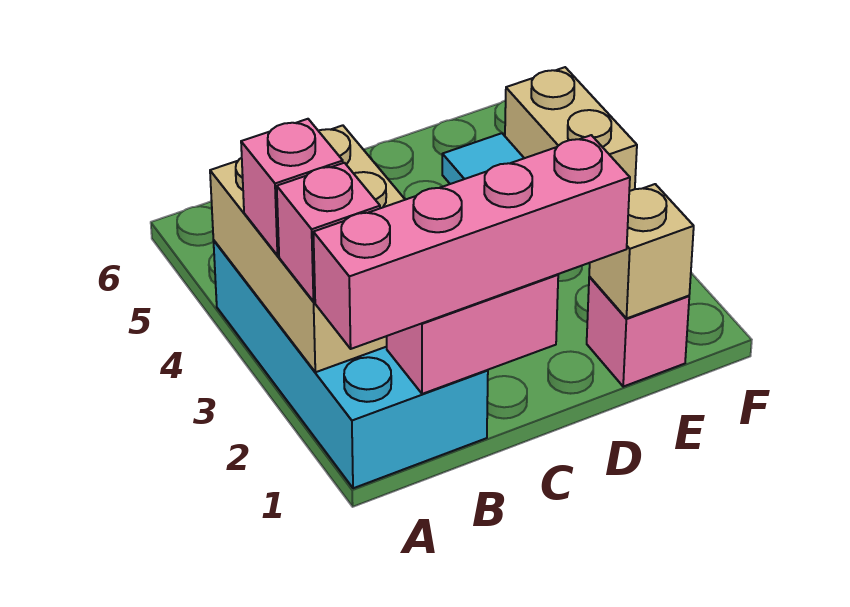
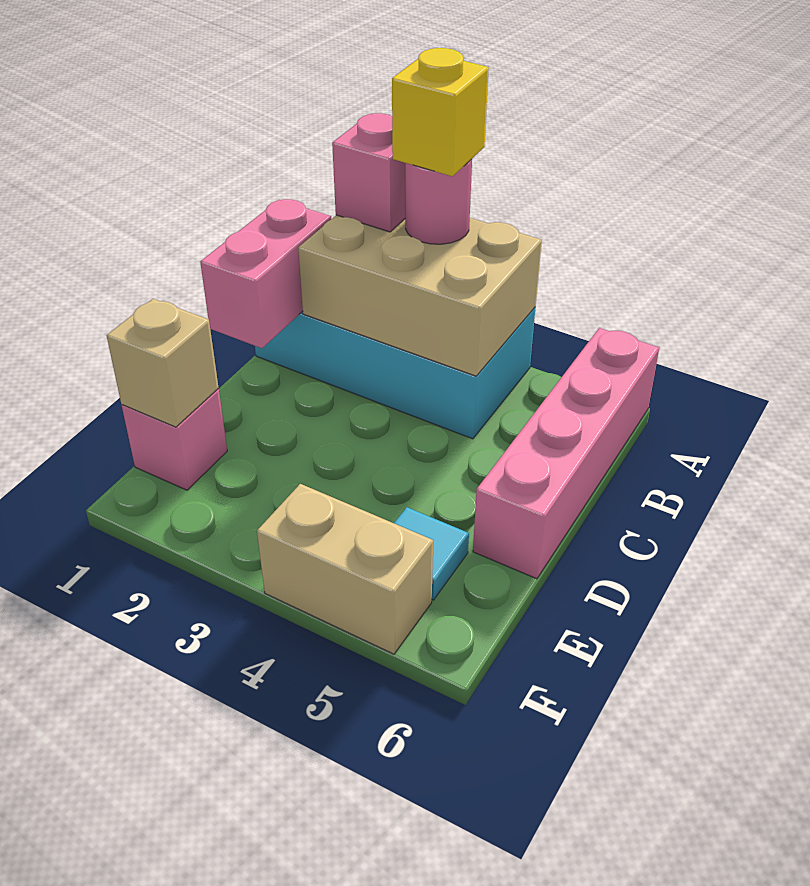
pink brick A1:D1 level 3 -> pink brick A6:D6 level 1
pink brick A3 level 3 -> pink round brick A3 level 3
none -> yellow brick A3 level 4

